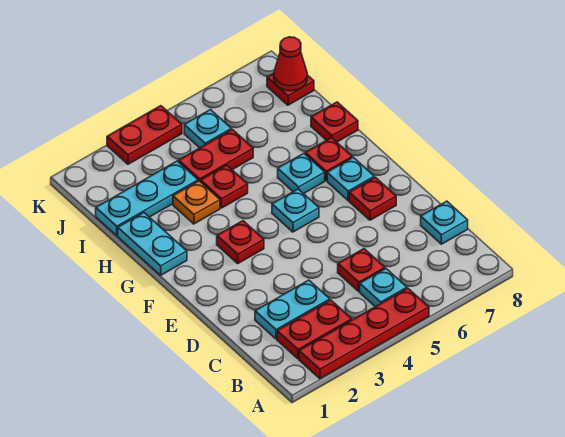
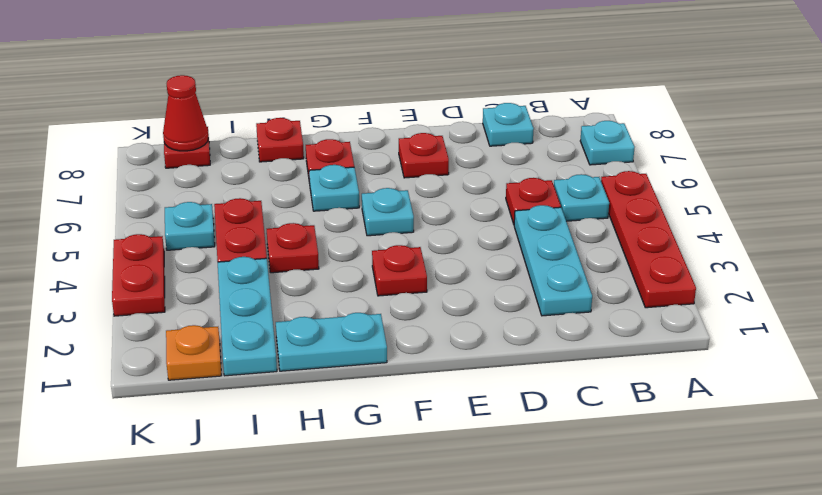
red plate B2:B3 level 1 -> none
cyan plate C2:C3 level 1 -> cyan plate C2:C4 level 1
cyan plate F7 level 1 -> cyan plate A7 level 1
orange plate H3 level 1 -> orange plate J1 level 1

